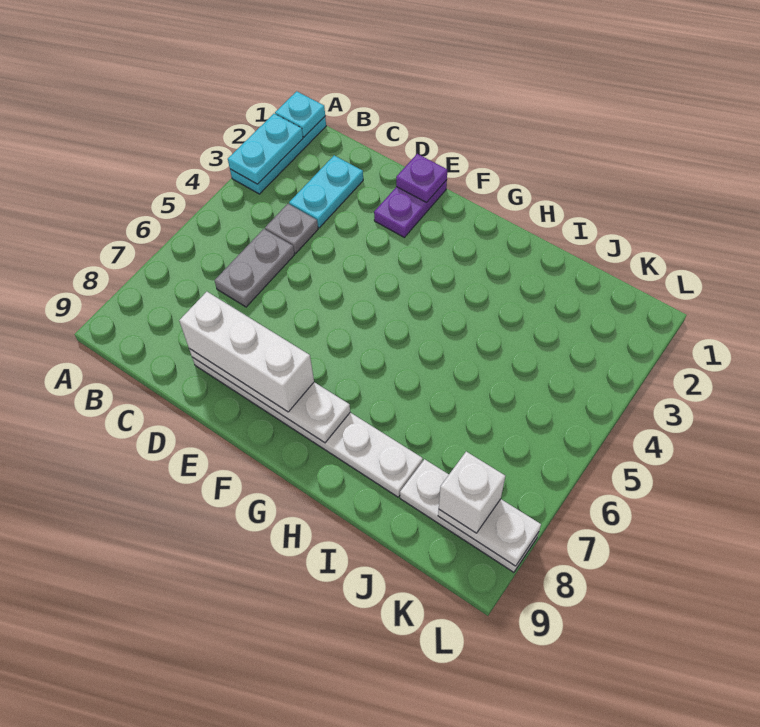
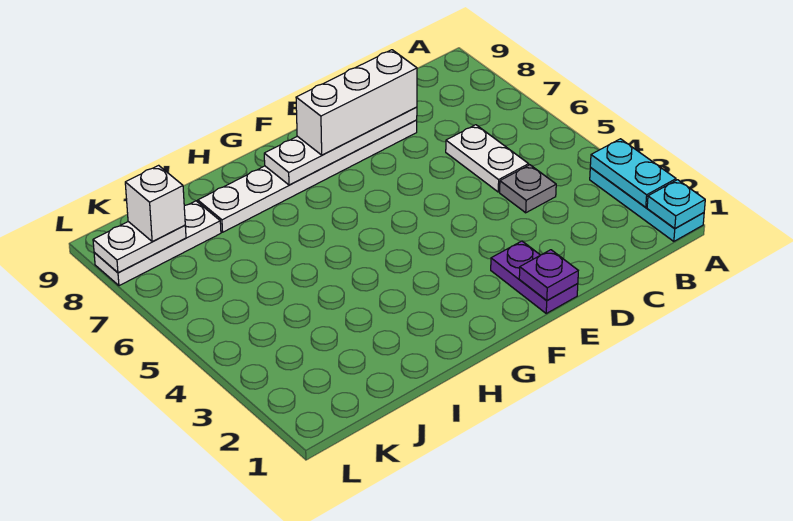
cyan plate C2:C3 level 1 -> none
grey plate C5:C6 level 1 -> white plate C5:C6 level 1

